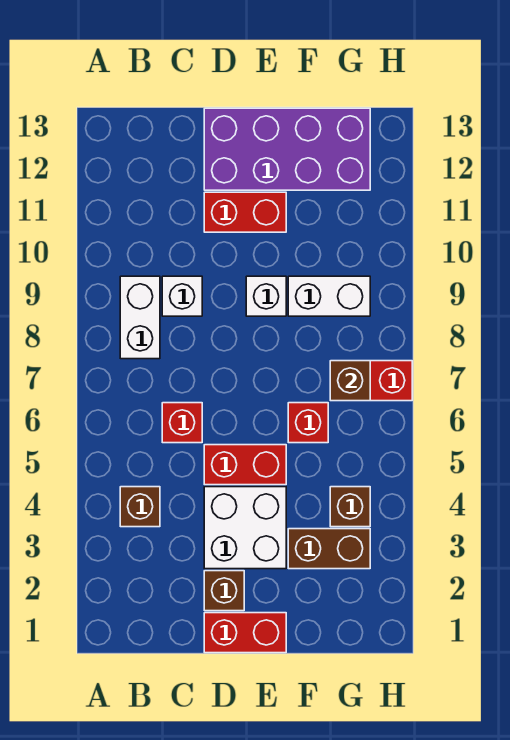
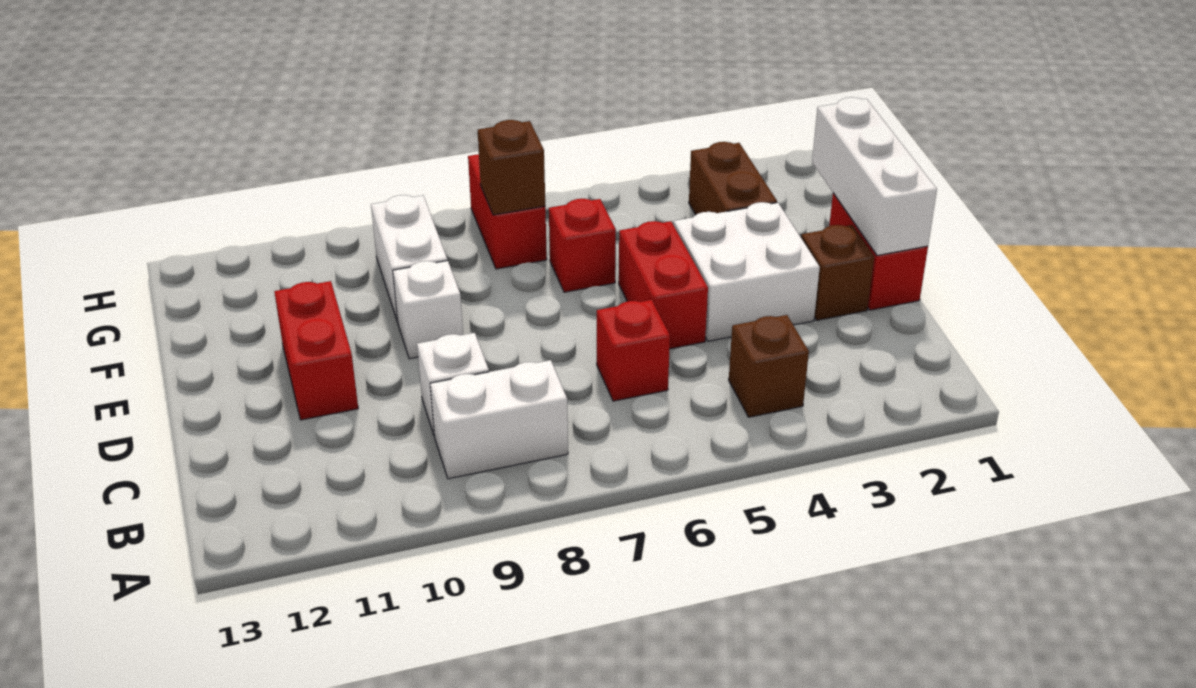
none -> white brick D1:F1 level 2
purple brick D12:G13 level 1 -> none
brown brick G4 level 1 -> none

